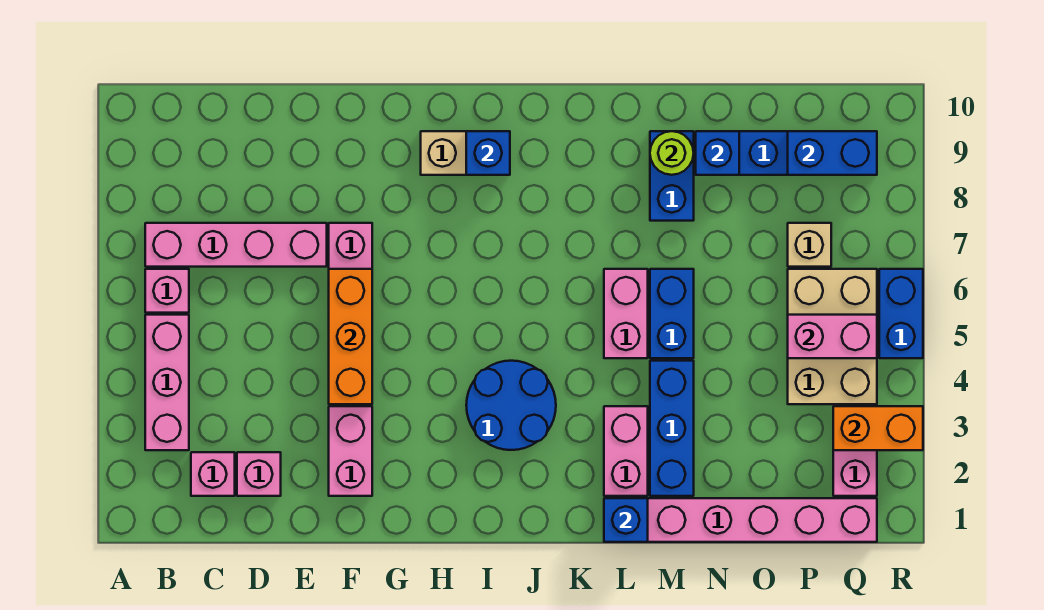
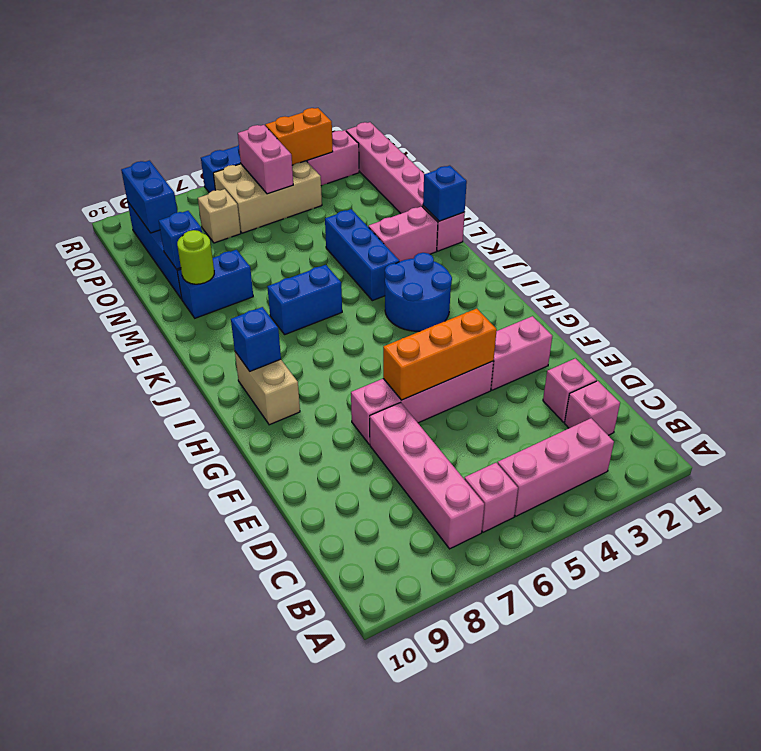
pink brick L5:L6 level 1 -> none
blue brick M2:M4 level 1 -> blue brick K4:M4 level 1
blue brick M5:M6 level 1 -> blue brick K6:K7 level 1
orange brick Q3:R3 level 2 -> orange brick Q3:Q4 level 2

